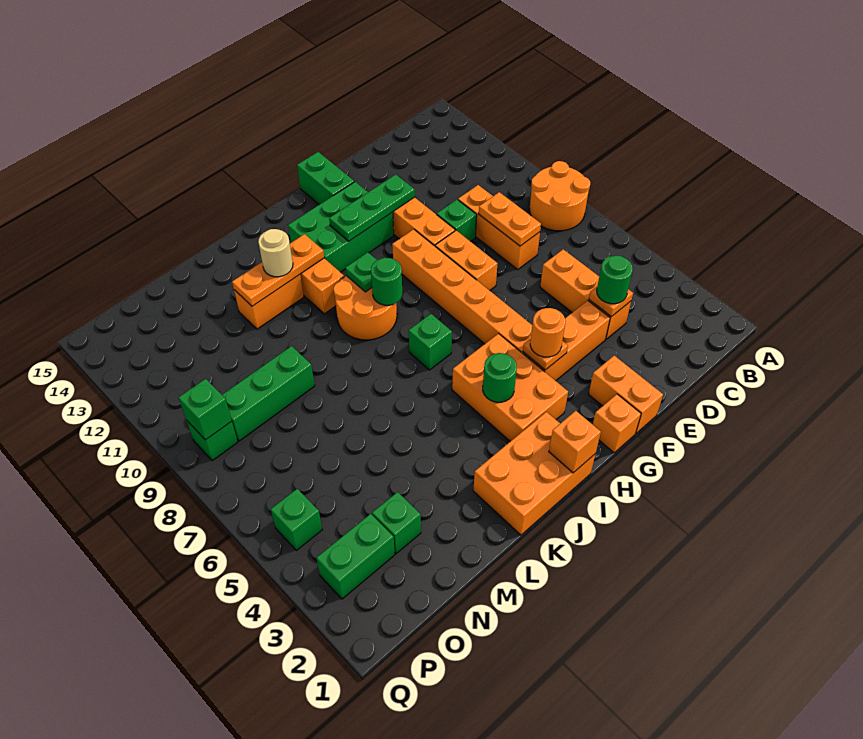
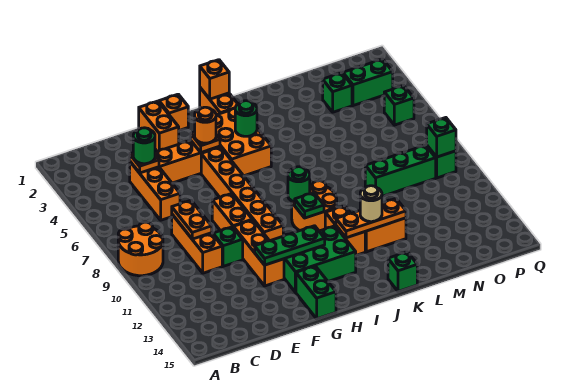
orange brick I1:K2 level 1 -> orange brick I1:I2 level 1
green brick I7 level 1 -> green brick K15 level 1

